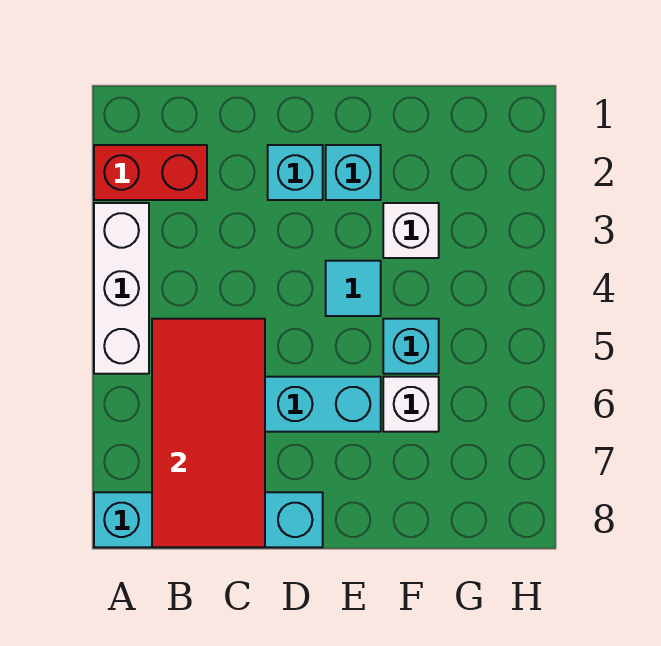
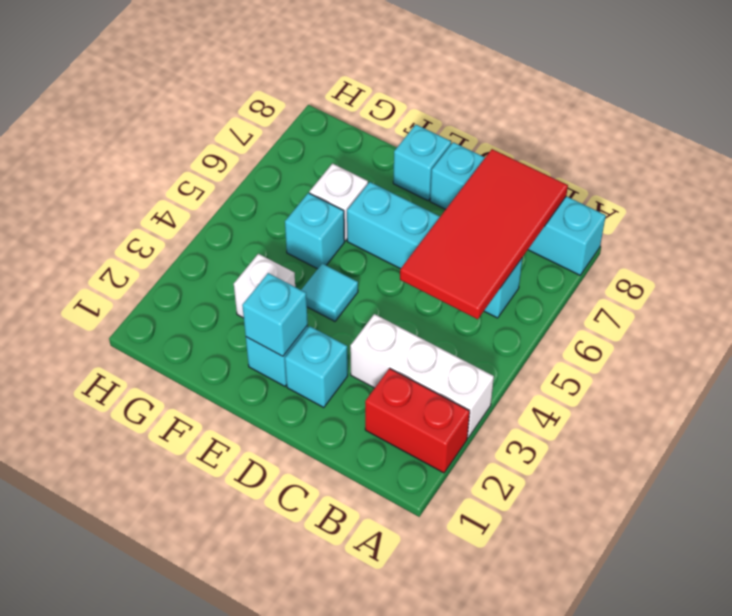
white brick A3:A5 level 1 -> white brick A3:C3 level 1
none -> cyan brick E2 level 2
none -> cyan brick E8 level 1

